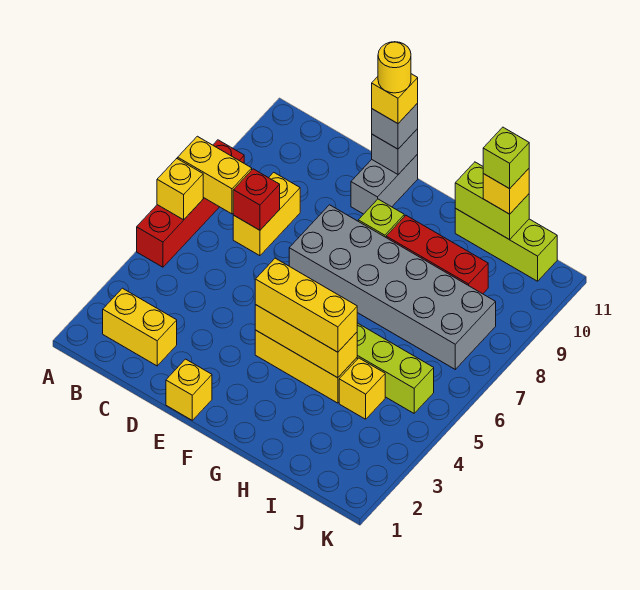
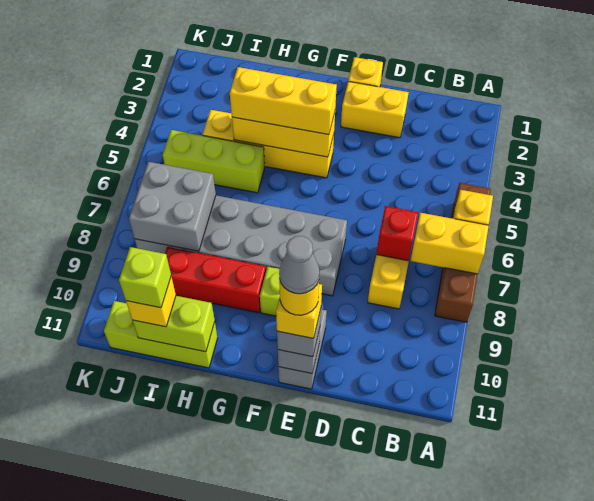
red brick A5:A8 level 1 -> brown brick A5:A8 level 1
yellow brick B2:C2 level 1 -> yellow brick D2:E2 level 1
none -> grey cone E11 level 6
none -> grey brick I7:J8 level 2

